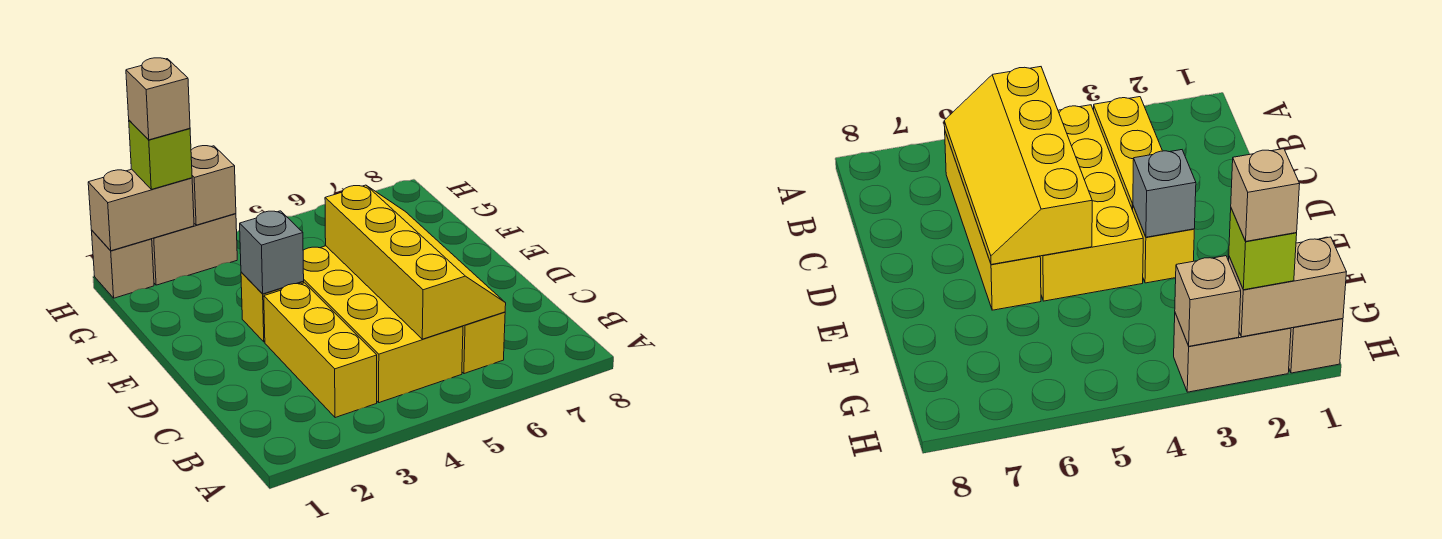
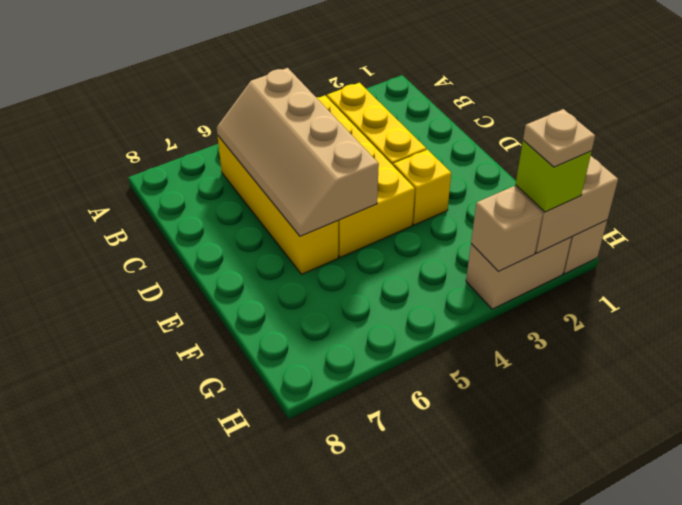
yellow slope B5:E6 level 2 top 5 -> tan slope B5:E6 level 2 top 5
grey brick E3 level 2 -> none
tan brick H2 level 4 -> tan plate H2 level 4

